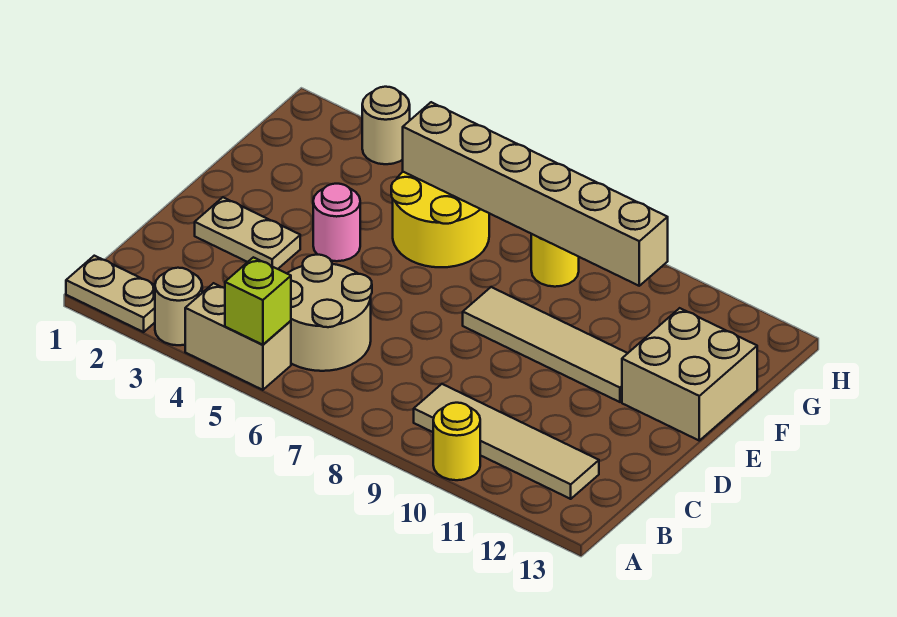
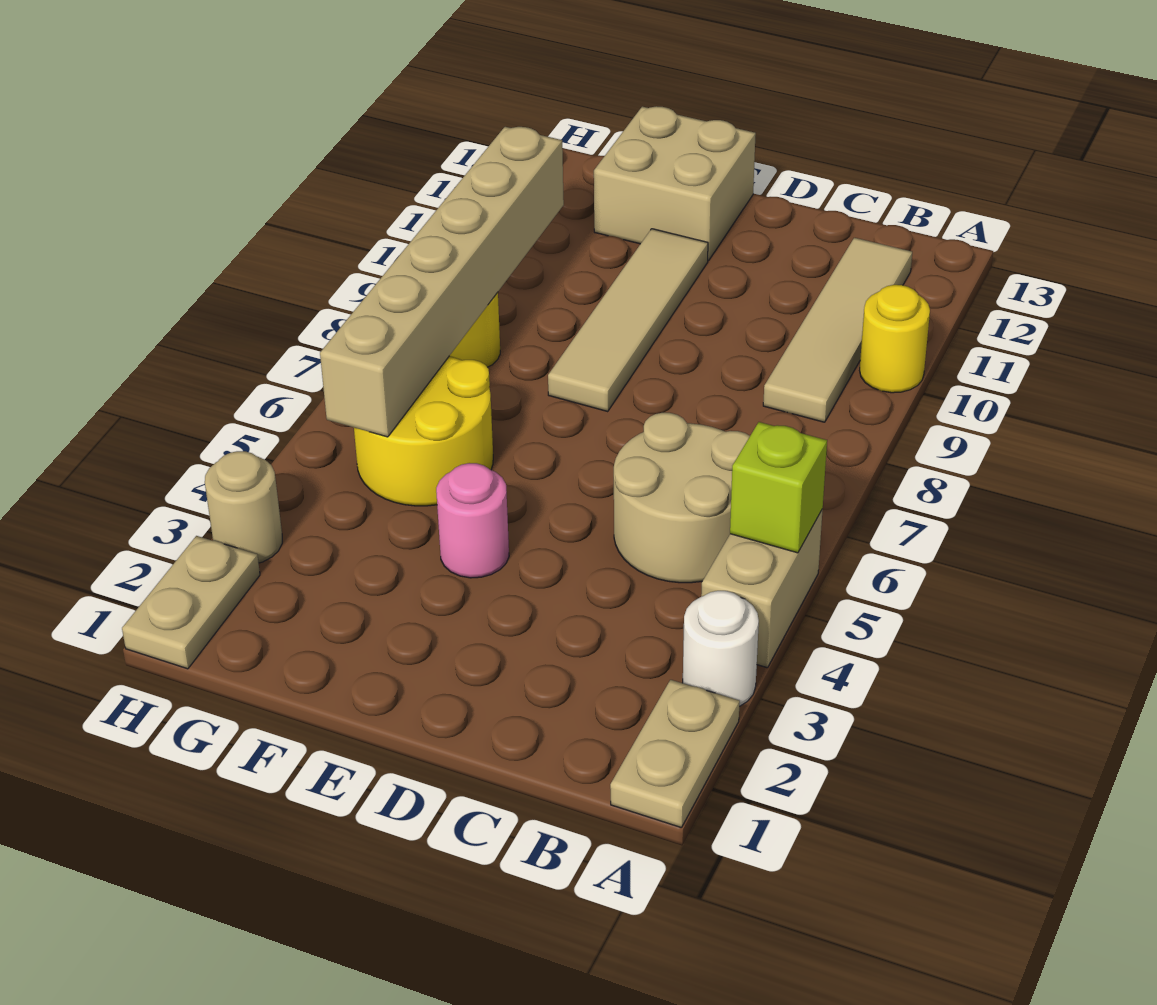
tan round brick A3 level 1 -> white round brick A3 level 1
tan plate D2:D3 level 1 -> tan plate H1:H2 level 1

